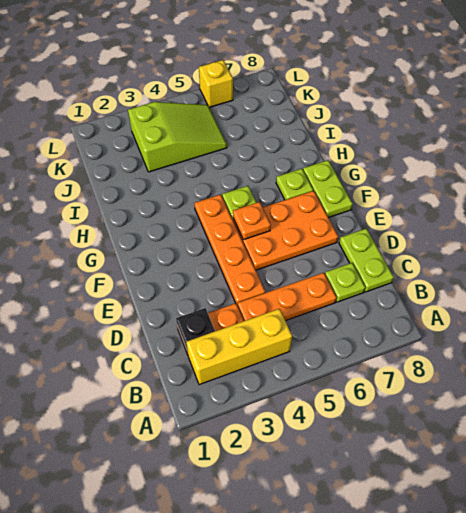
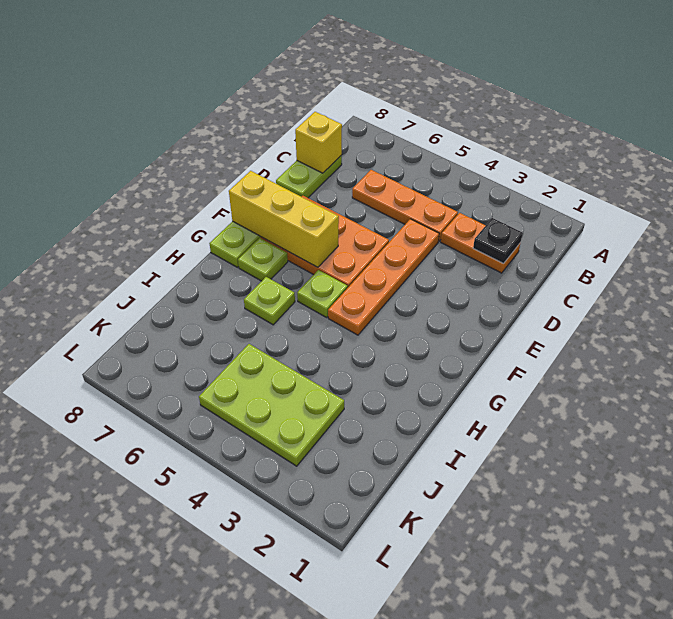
yellow brick B2:B4 level 1 -> yellow brick F6:F8 level 2
lime plate C7 level 1 -> lime plate H6 level 1
orange plate F5 level 2 -> none
lime slope J3:K5 level 1 top 3 -> lime plate J3:K5 level 1
yellow brick L6 level 1 -> yellow brick C8 level 2

